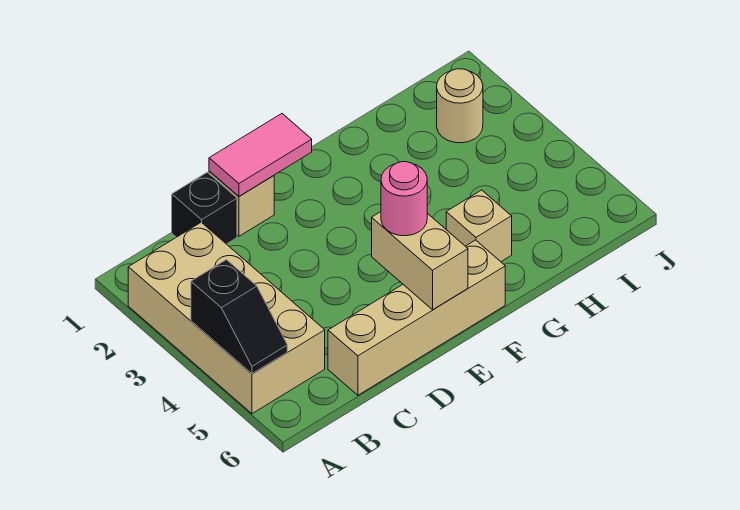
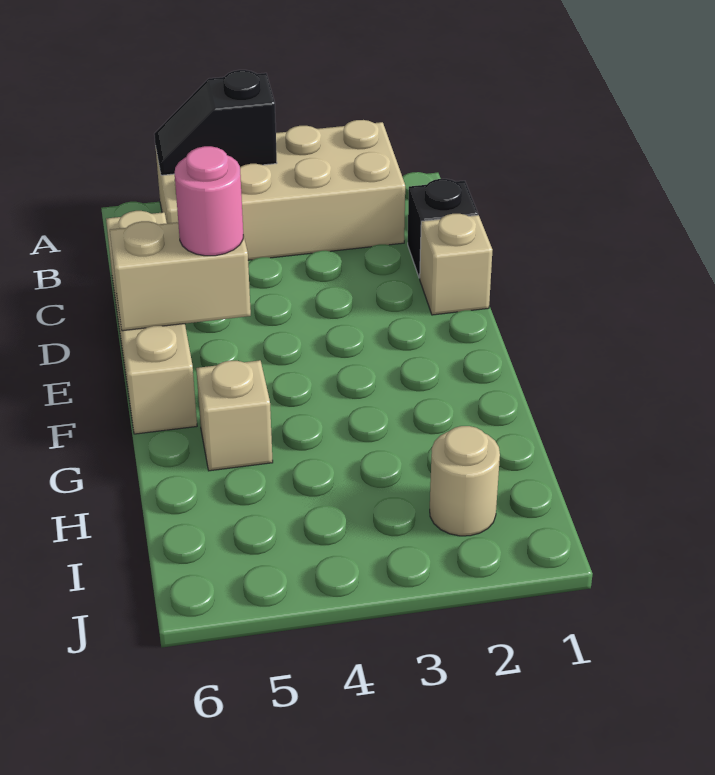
pink tile D1:E1 level 2 -> none

